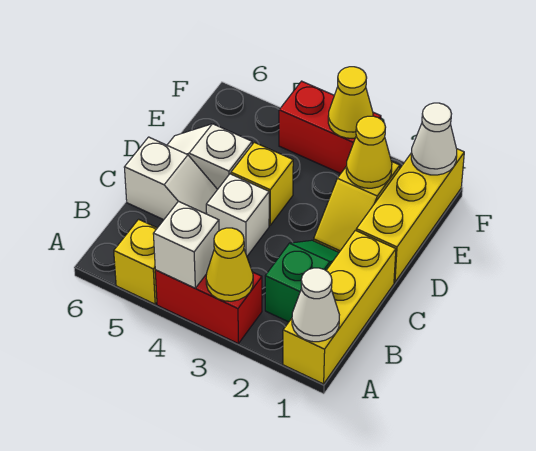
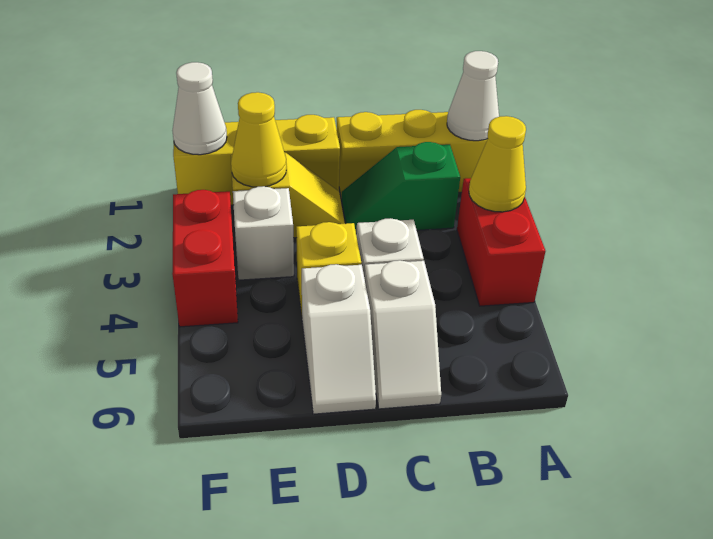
white brick A4 level 2 -> white brick E3 level 1
yellow brick A5 level 1 -> none
white slope C5:C6 level 1 top 6 -> white slope C5:C6 level 1 top 5
yellow cone F3 level 2 -> none

